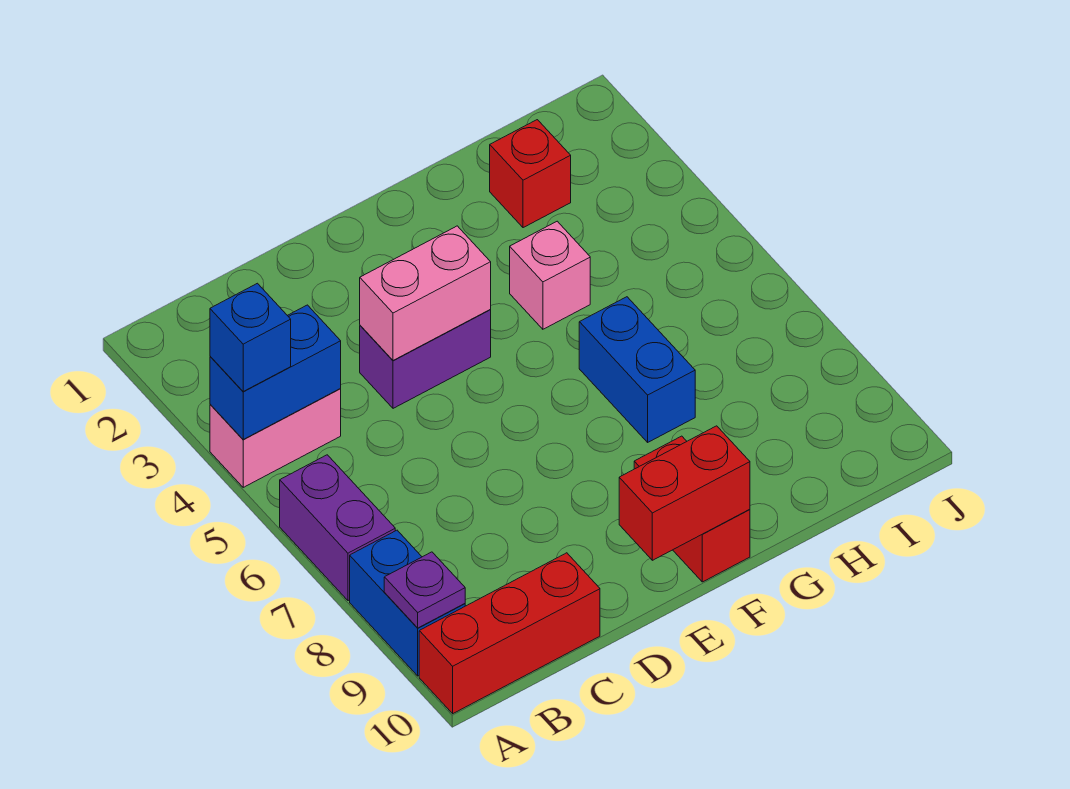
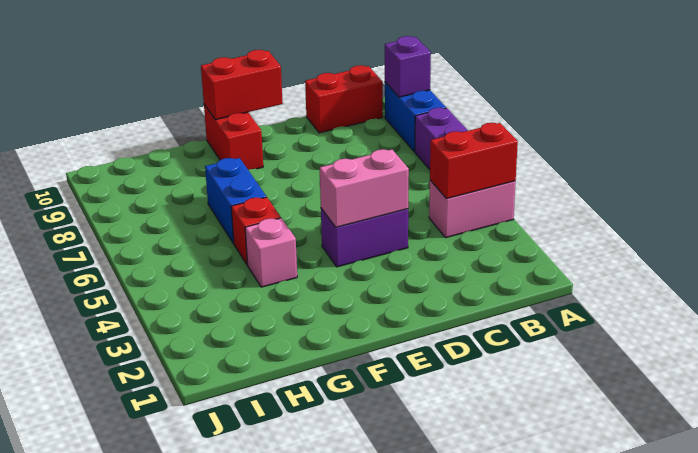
blue brick A4:B4 level 2 -> red brick A4:B4 level 2
blue brick A4 level 3 -> none
purple plate A9 level 2 -> purple brick A9 level 2
red brick A10:C10 level 1 -> red brick B10:C10 level 1
red brick H2 level 1 -> red brick G5 level 1

